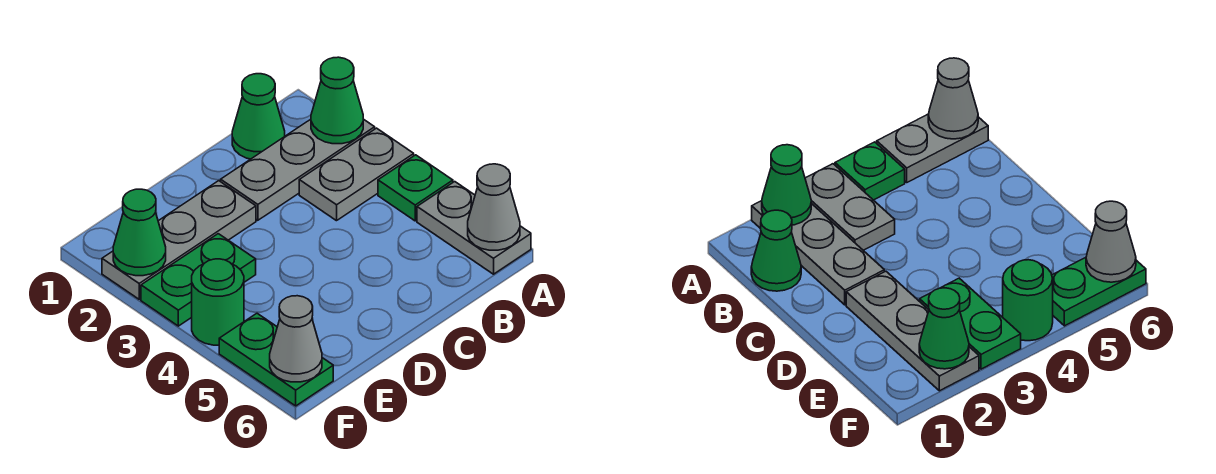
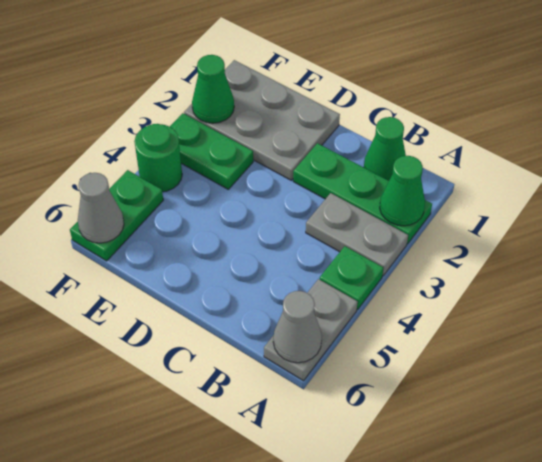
grey plate A2:C2 level 1 -> green plate A2:C2 level 1
grey plate D2:F2 level 1 -> grey plate D1:F2 level 1

